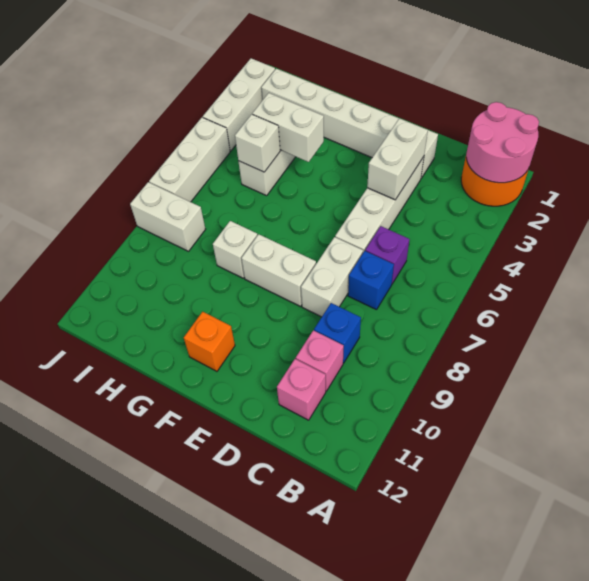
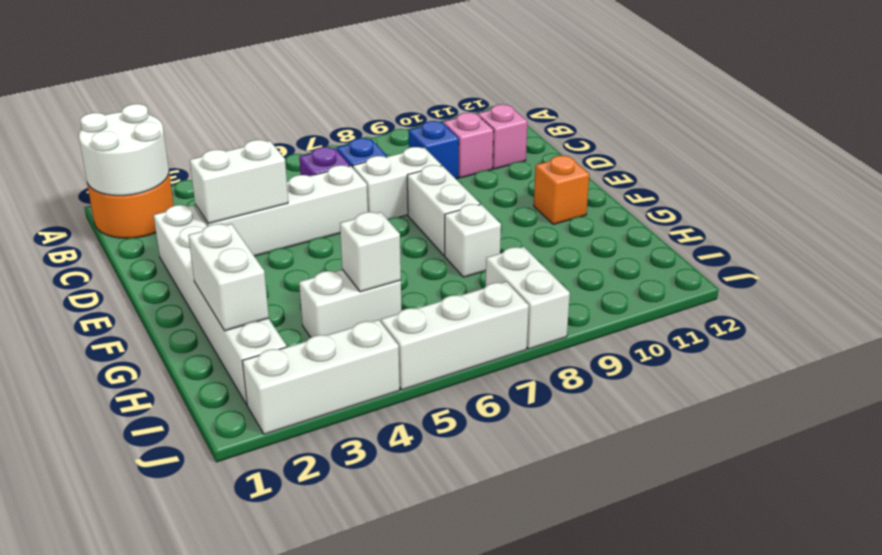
pink round brick A1:B2 level 2 -> white round brick A1:B2 level 2
white brick G4:H4 level 2 -> white brick G2:H2 level 2

